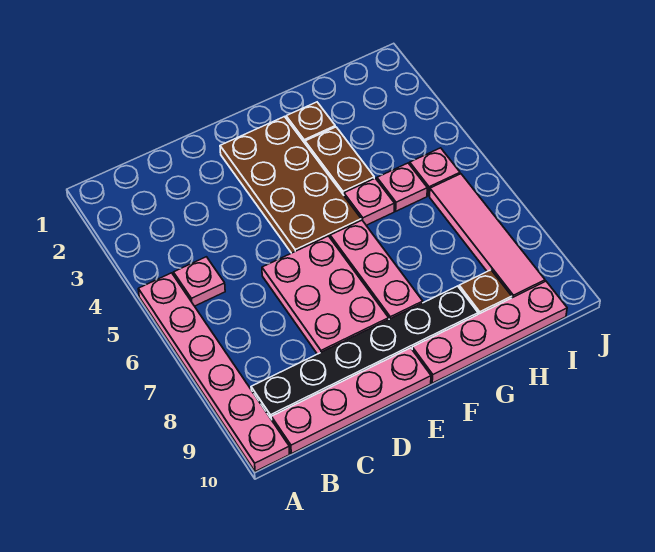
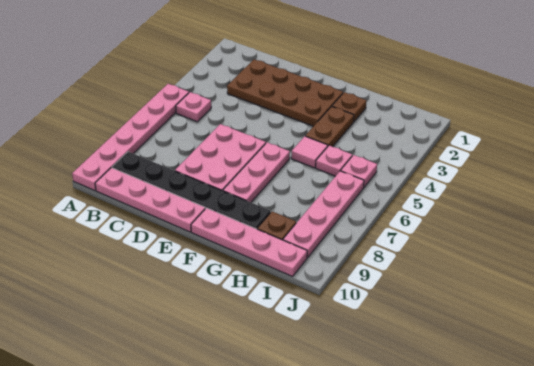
brown plate E2:F5 level 1 -> brown plate C2:F3 level 1
pink plate G5 level 1 -> pink tile G5 level 1
pink tile I6:I9 level 1 -> pink plate I6:I9 level 1

